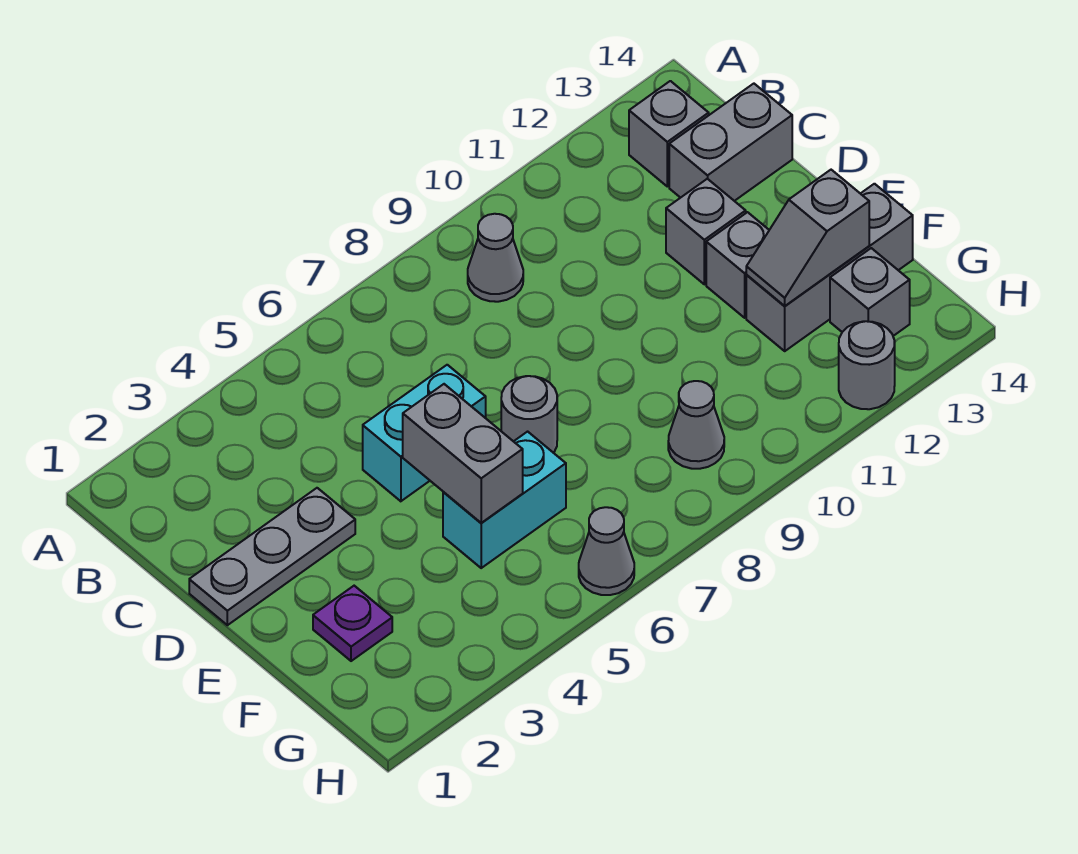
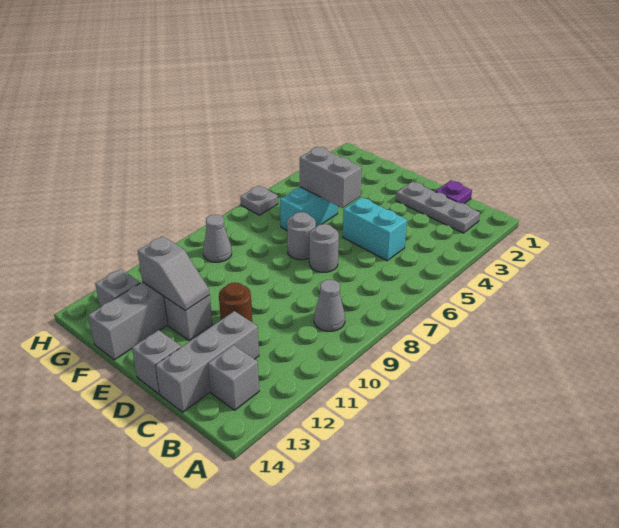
grey brick C13:C14 level 1 -> grey brick C12:C14 level 1
grey plate D1:D3 level 1 -> grey plate B2:D2 level 1
cyan brick D5:D6 level 1 -> cyan brick C5:D5 level 1
none -> brown round brick D11 level 1
grey brick D12 level 1 -> grey brick D14 level 1
purple plate F2 level 1 -> purple plate C1 level 1
grey slope F12:F13 level 2 top 13 -> grey slope E12:F12 level 2 top F
grey cone H6 level 1 -> grey plate H6 level 1
grey round brick H12 level 1 -> grey round brick D7 level 1

